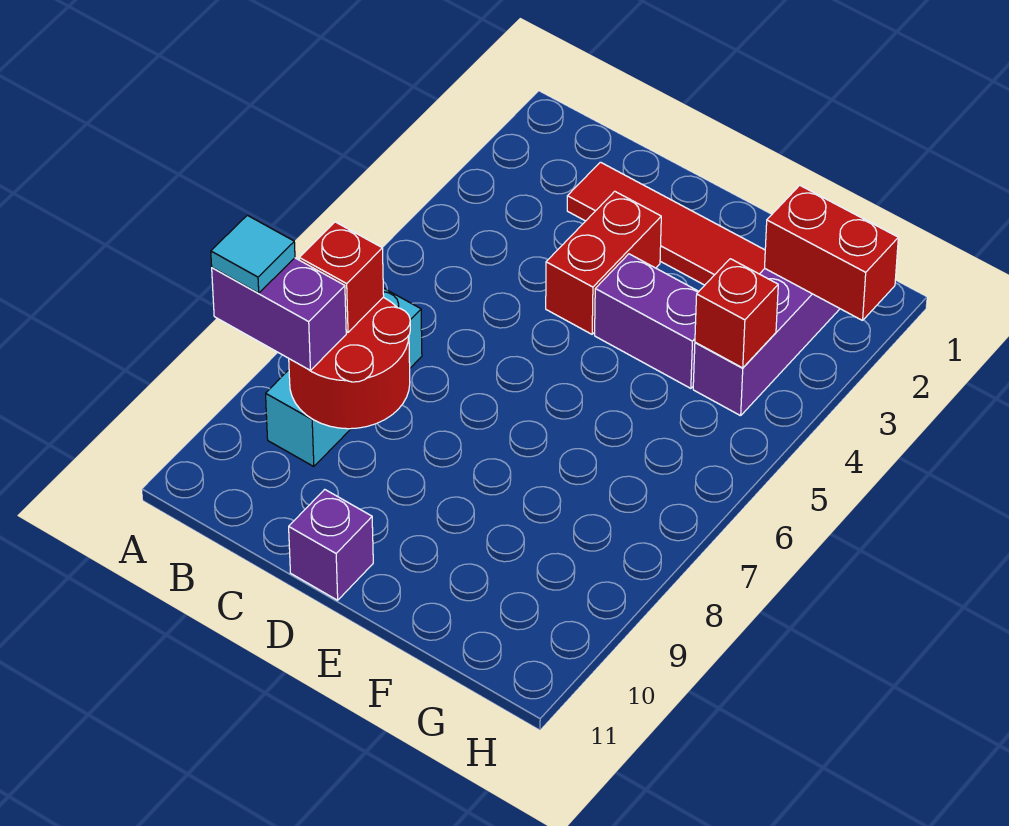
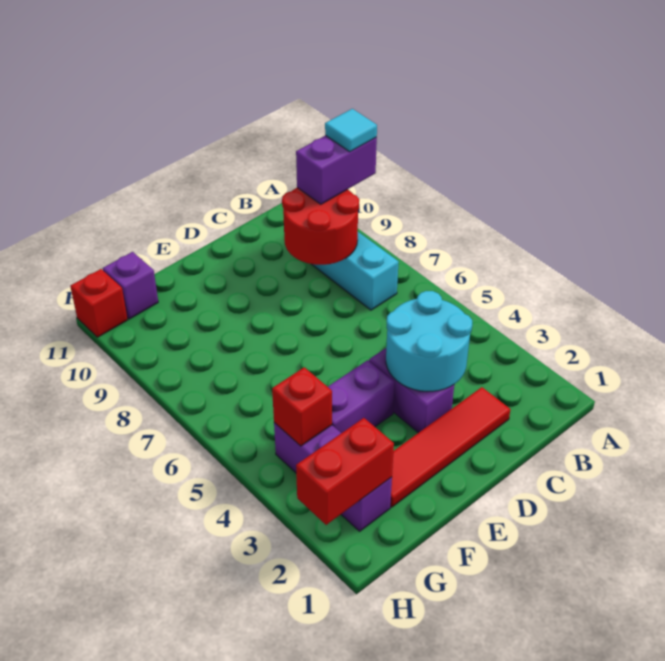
red brick B8 level 3 -> red brick H11 level 1
none -> cyan round brick C3:D4 level 2
red brick D3:D4 level 1 -> purple brick D3:D4 level 1
purple brick D11 level 1 -> purple brick G11 level 1

